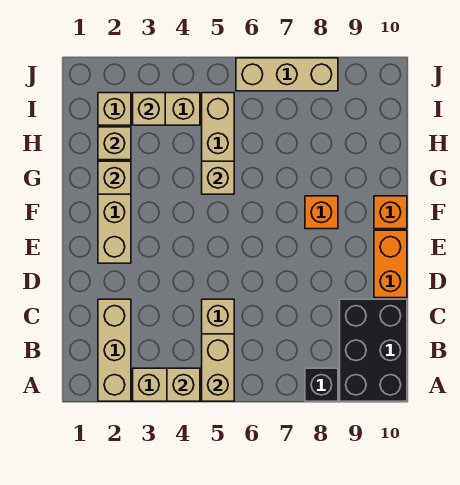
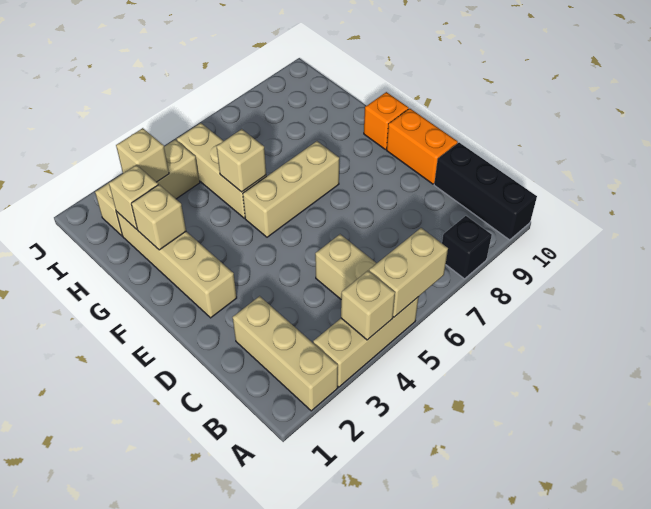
tan brick A5:B5 level 2 -> tan brick A5:A6 level 2
black brick A9:C10 level 1 -> black brick A10:C10 level 1
orange brick F8 level 1 -> none
tan brick J6:J8 level 1 -> tan brick F5:F7 level 1

